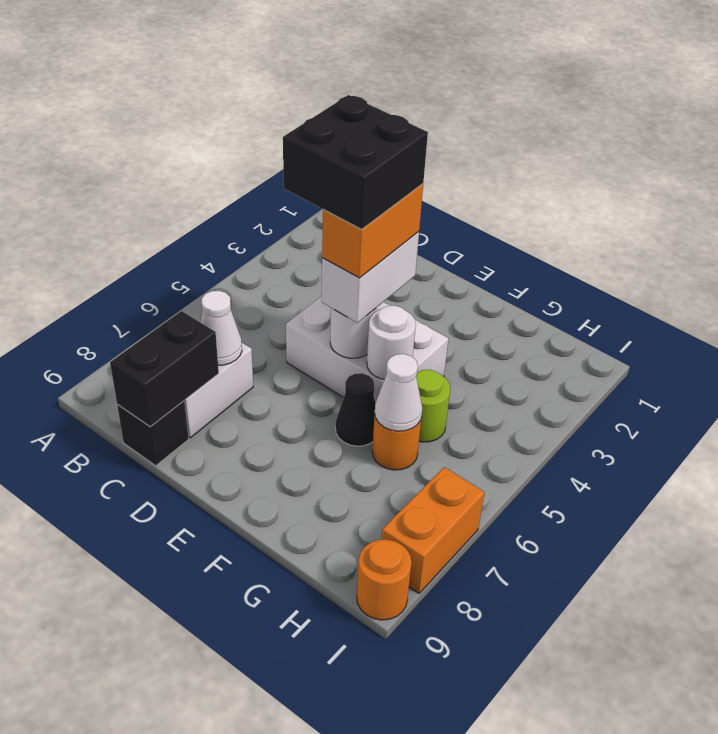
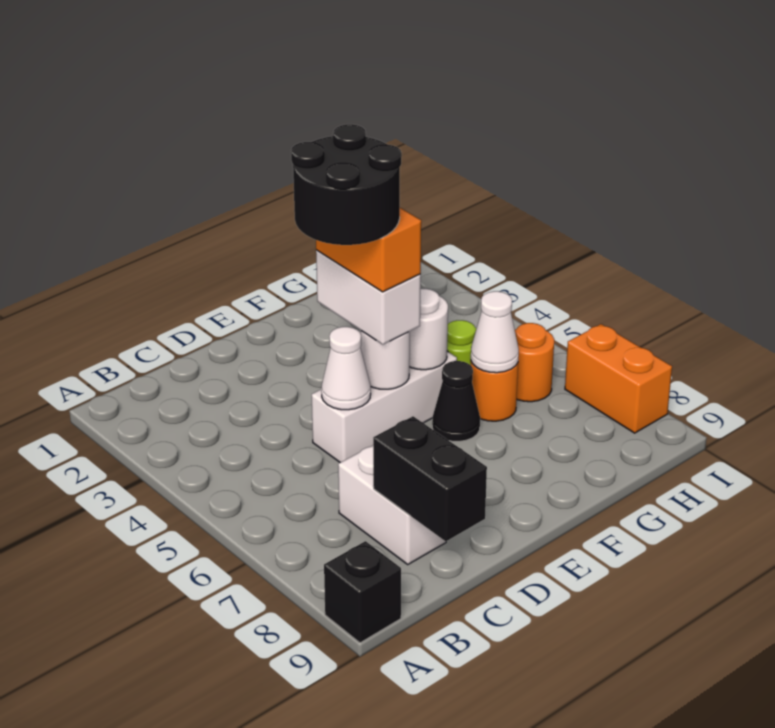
white cone C7 level 2 -> white cone D5 level 2
black brick C9 level 1 -> black brick A9 level 1
white brick D4:F5 level 1 -> white brick D5:F5 level 1
black brick D4:E5 level 5 -> black round brick D4:E5 level 5
orange round brick I9 level 1 -> orange round brick H6 level 1

